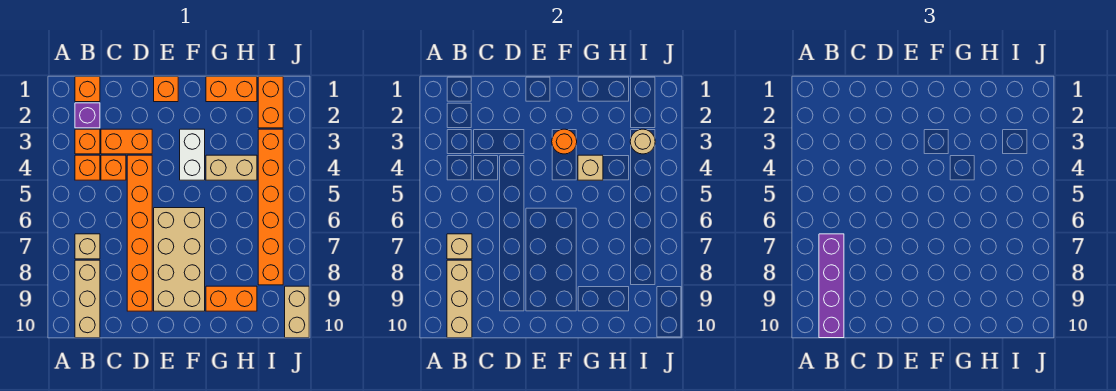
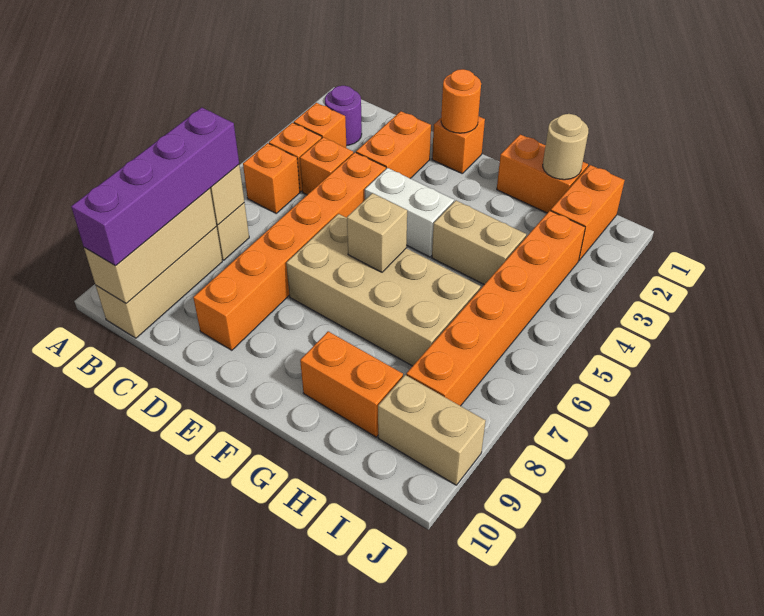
orange brick B1 level 1 -> orange brick B5 level 1
purple brick B2 level 1 -> purple round brick B2 level 1
orange brick C3:D3 level 1 -> orange brick D2:D3 level 1
tan brick E6:F9 level 1 -> tan brick E6:H7 level 1
white brick F3:F4 level 1 -> white brick E4:F4 level 1
orange round brick F3 level 2 -> orange round brick E1 level 2
tan brick G4 level 2 -> tan brick F6 level 2
tan round brick I3 level 2 -> tan round brick H1 level 2
tan brick J9:J10 level 1 -> tan brick I9:J9 level 1

